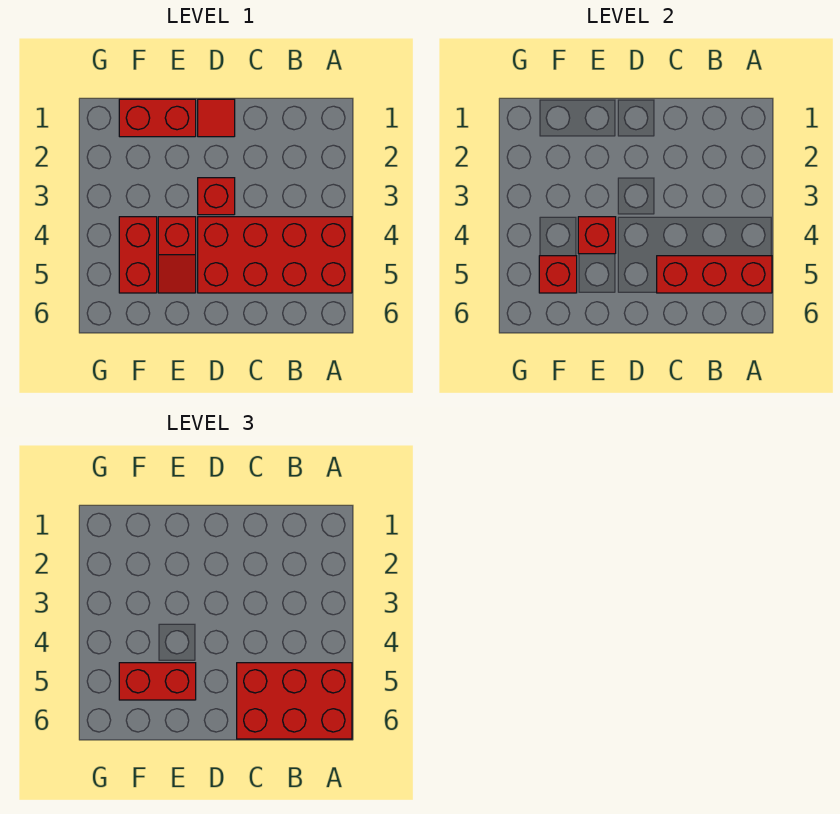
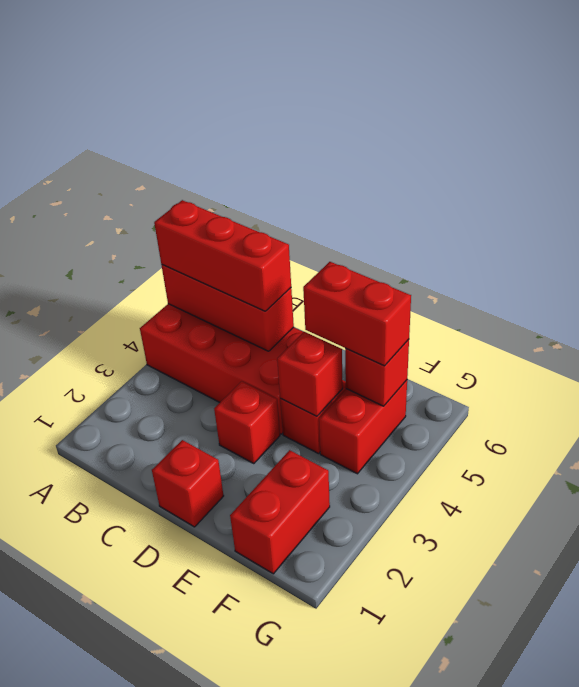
red brick A5:C6 level 3 -> red brick A5:C5 level 3
red tile D1 level 1 -> red brick D1 level 1
red brick E1:F1 level 1 -> red brick F1:F2 level 1

